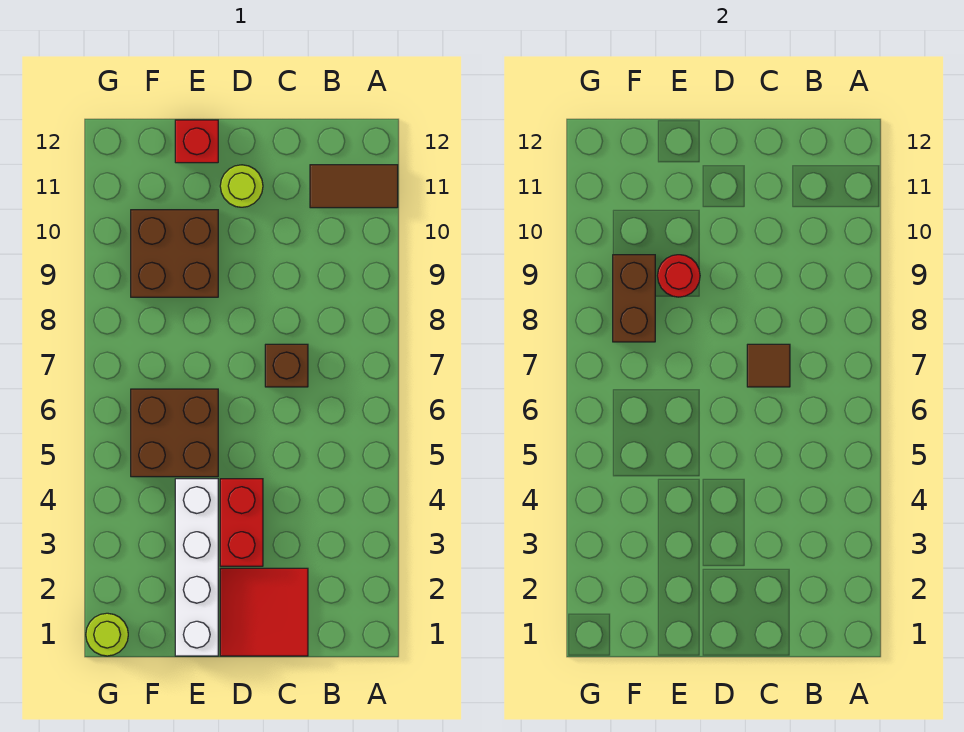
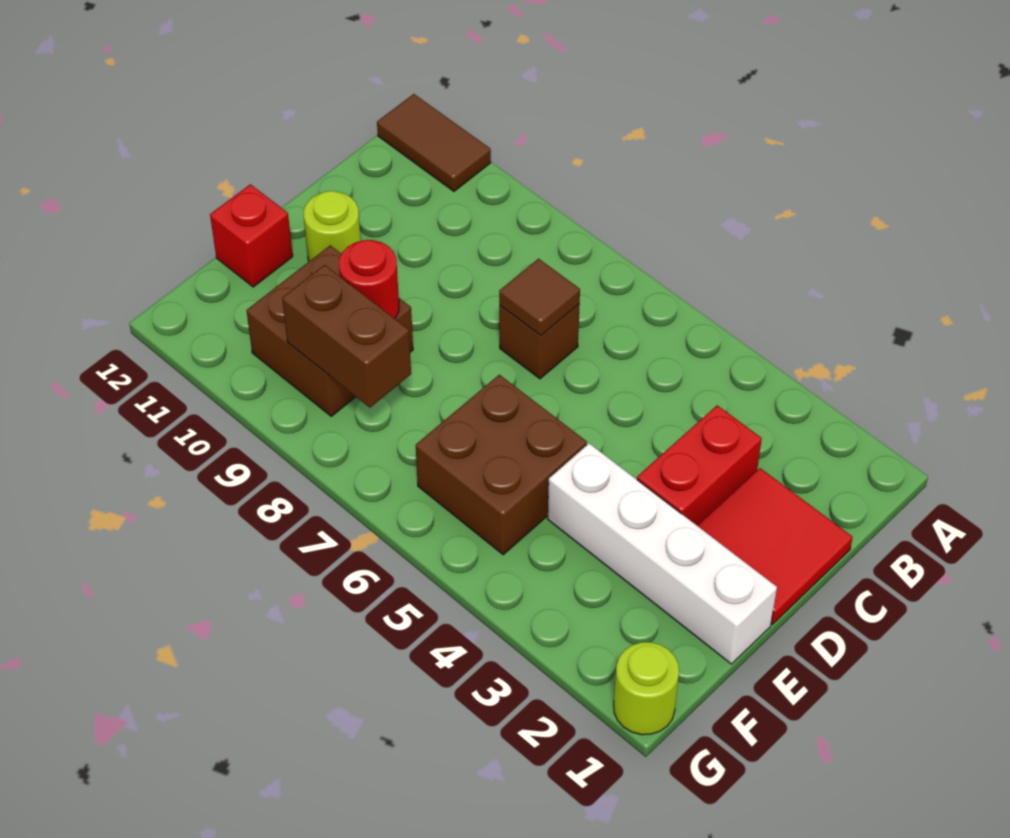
brown tile A11:B11 level 1 -> brown tile A11:A12 level 1
red brick D3:D4 level 1 -> red brick C3:D3 level 1

